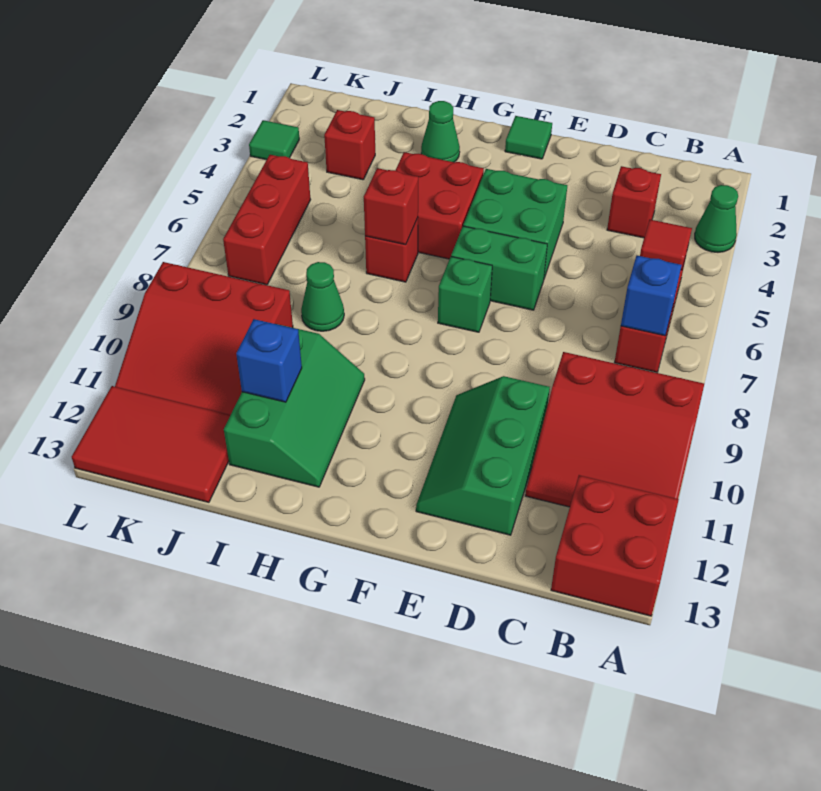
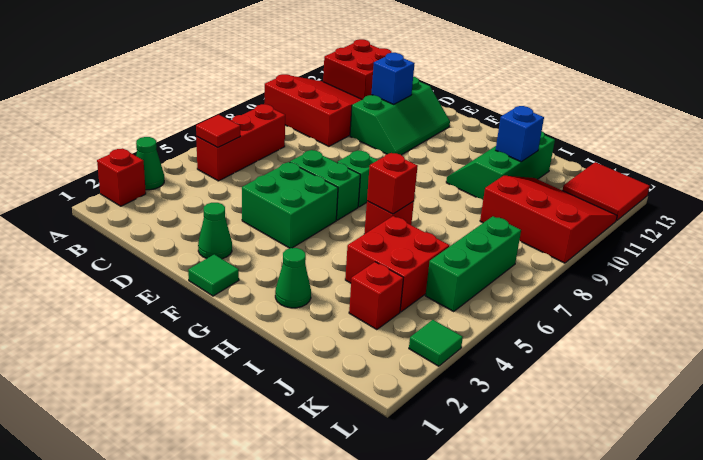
blue brick B7 level 2 -> blue brick D11 level 2
red brick C3 level 1 -> red brick A2 level 1
red brick G4:H5 level 1 -> red brick I4:J5 level 1
green cone I8 level 1 -> green cone E2 level 1
red tile J12:L13 level 1 -> red tile K12:L13 level 1
red brick K5:K7 level 1 -> green brick K5:K7 level 1

